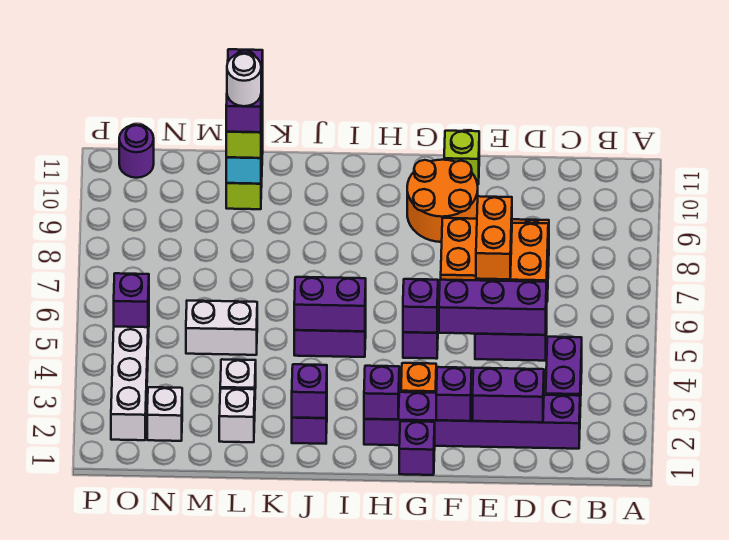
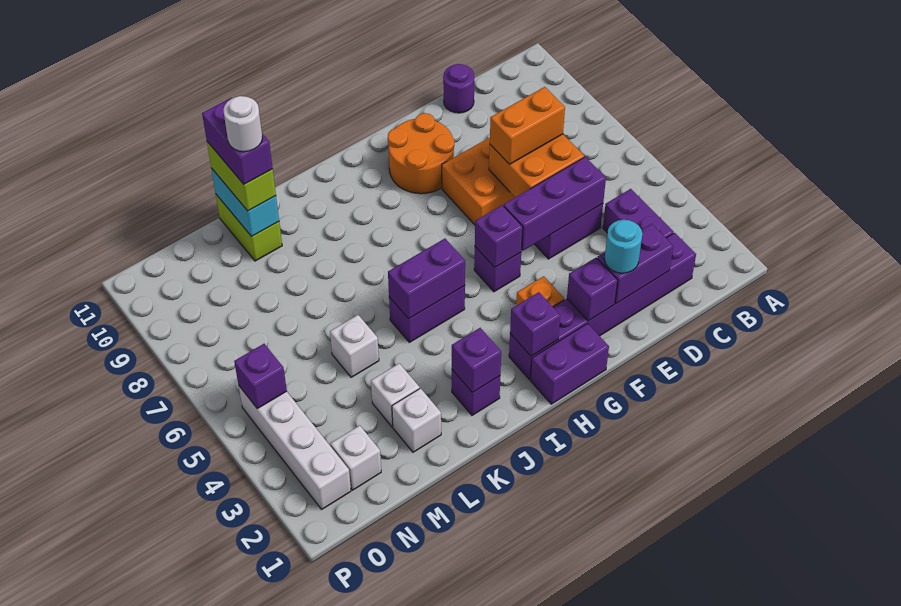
none -> cyan round brick E2 level 3
orange brick E6:E7 level 3 -> orange brick D7:E7 level 3
lime brick F11 level 1 -> none
purple brick G1 level 1 -> purple brick G1:H1 level 1
white brick L5:M5 level 1 -> white brick L5 level 1
purple round brick O11 level 1 -> purple round brick D11 level 1

